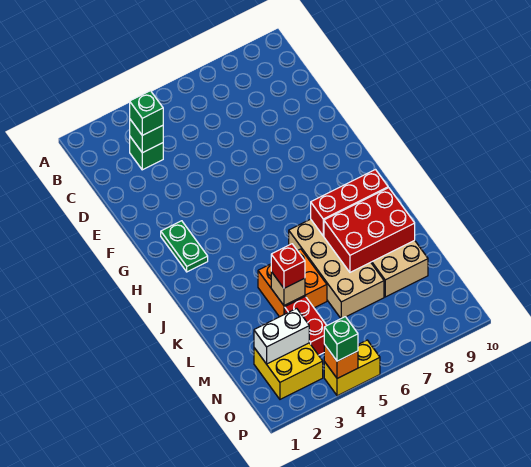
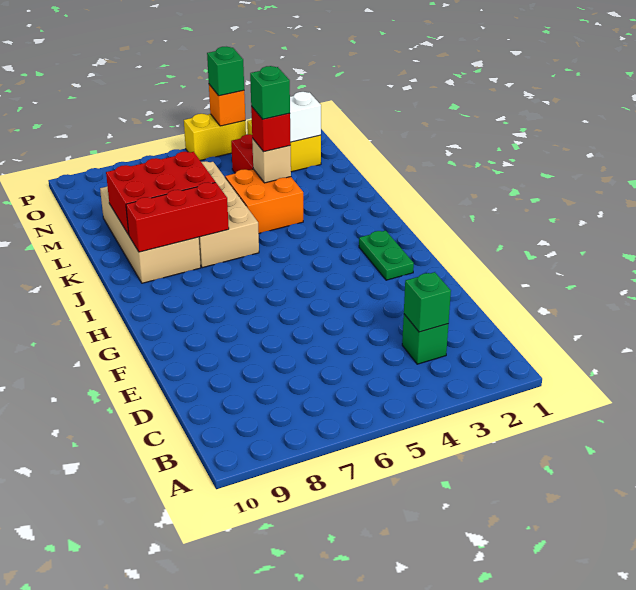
green brick C3 level 3 -> green brick L4 level 4

